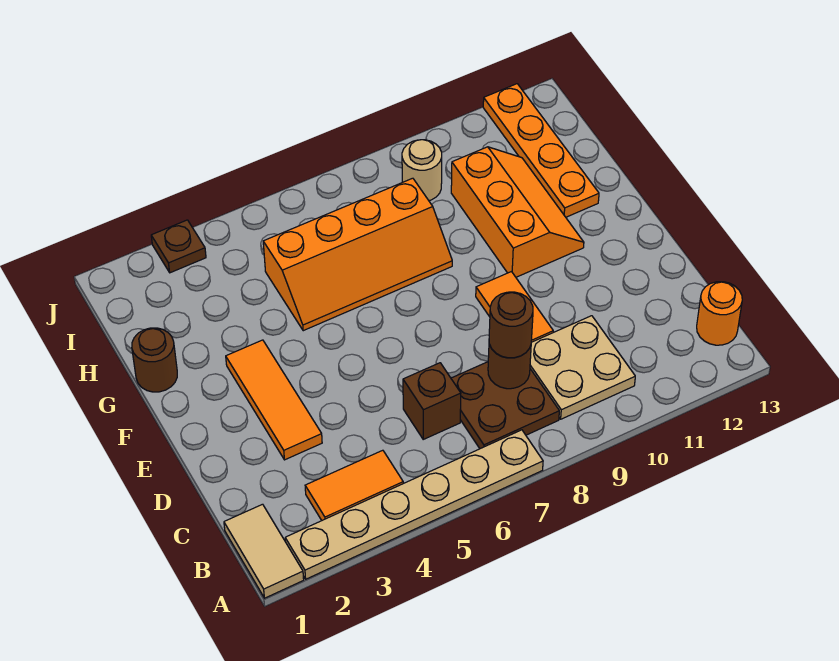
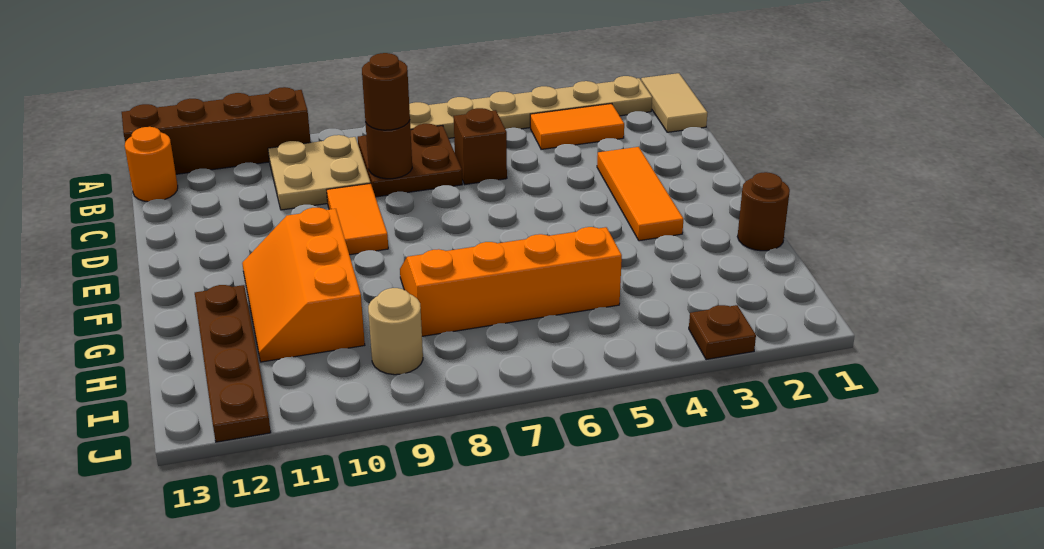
none -> brown brick A10:A13 level 1
orange plate G12:J12 level 1 -> brown plate G12:J12 level 1

